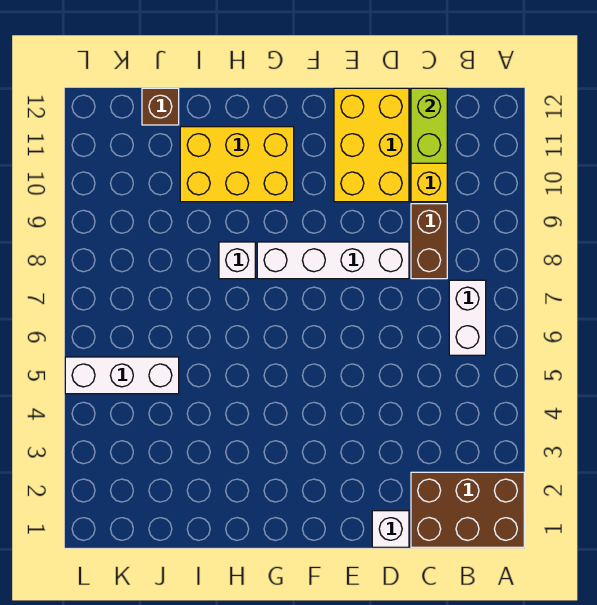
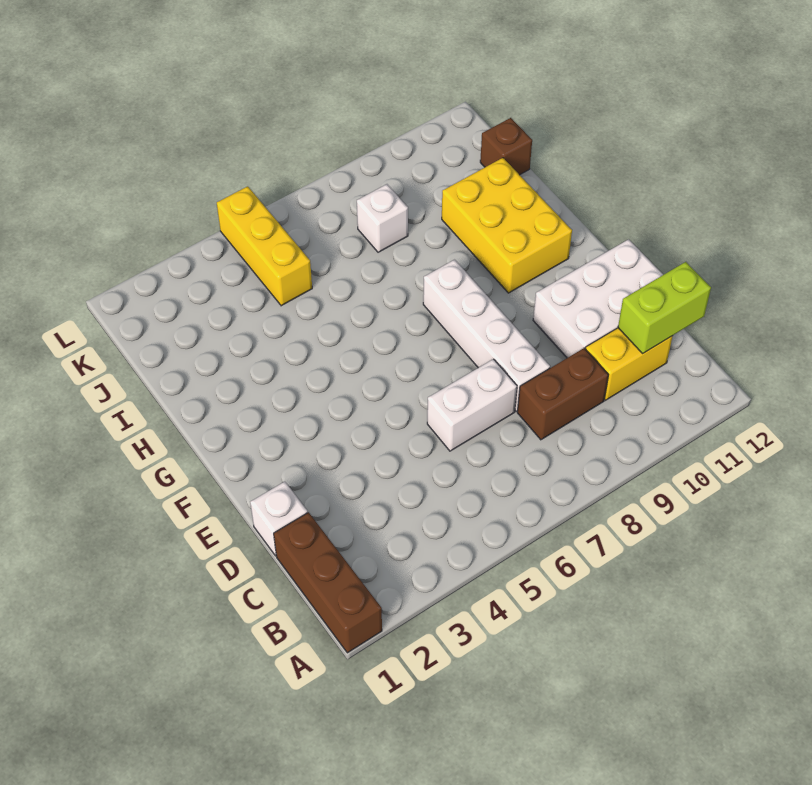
brown brick A1:C2 level 1 -> brown brick A1:C1 level 1
white brick B6:B7 level 1 -> white brick D6:D7 level 1
yellow brick D10:E12 level 1 -> white brick D10:E12 level 1
white brick H8 level 1 -> white brick J8 level 1
white brick J5:L5 level 1 -> yellow brick J5:L5 level 1

